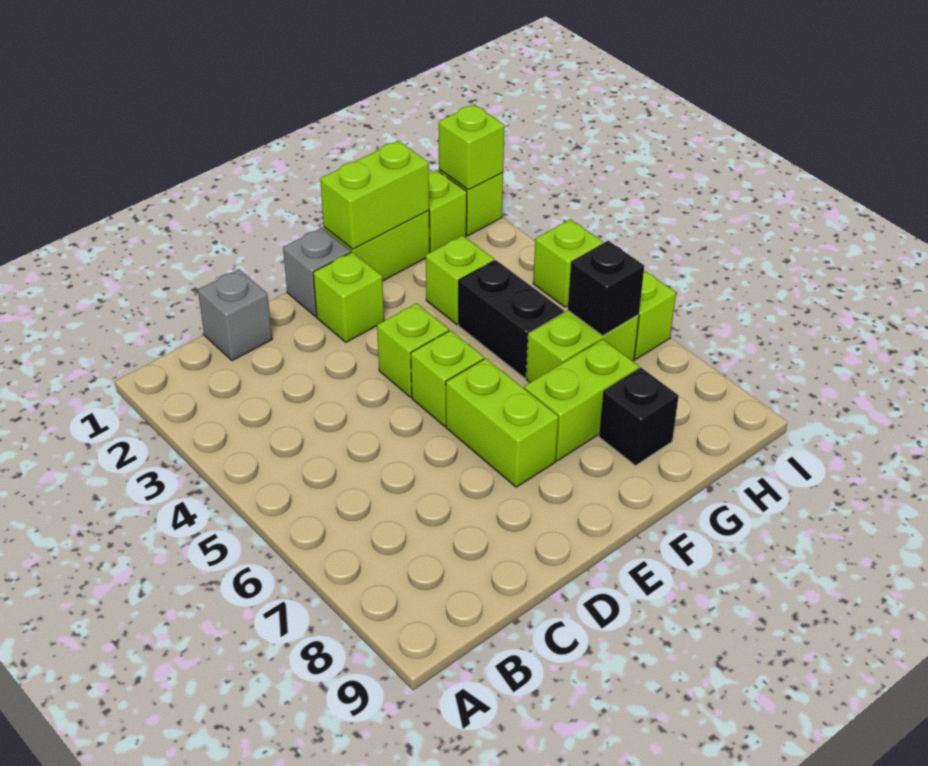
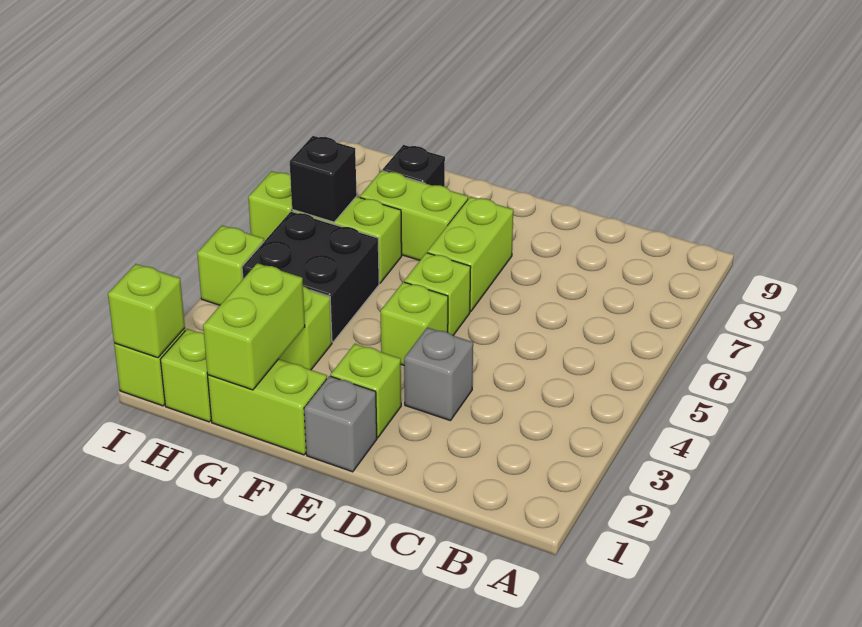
grey brick C1 level 1 -> grey brick D3 level 1
lime brick F1:G1 level 2 -> lime brick G1:G2 level 2
black brick G4:G5 level 1 -> black brick G4:H5 level 1

